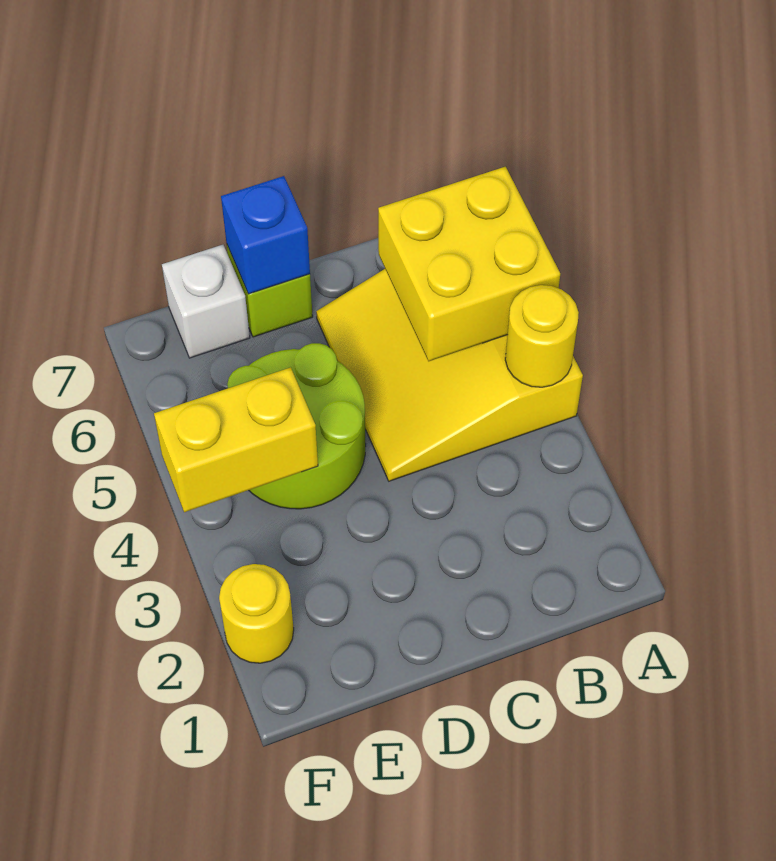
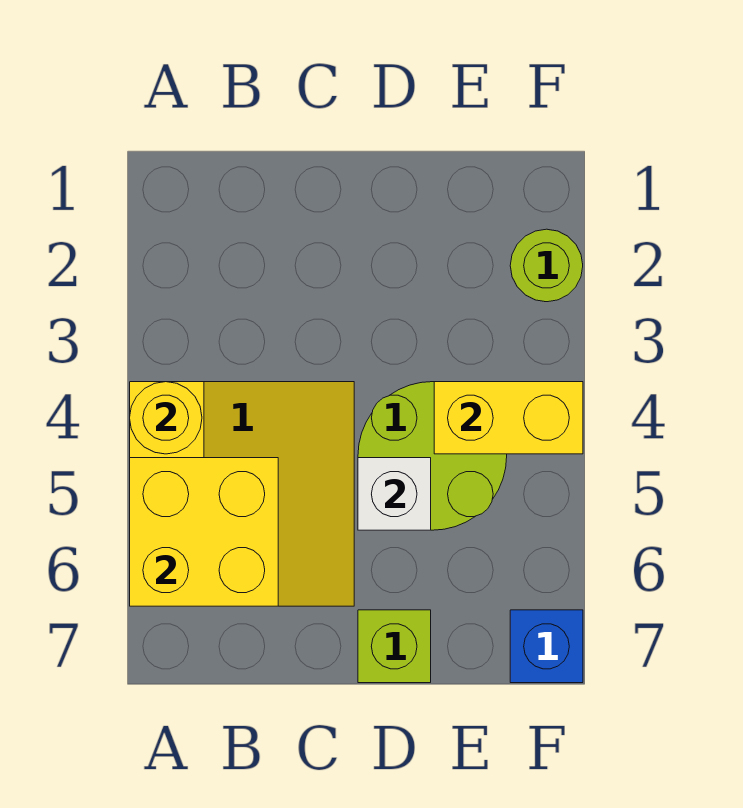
blue brick D7 level 2 -> blue brick F7 level 1
white brick E7 level 1 -> white brick D5 level 2
yellow round brick F2 level 1 -> lime round brick F2 level 1

